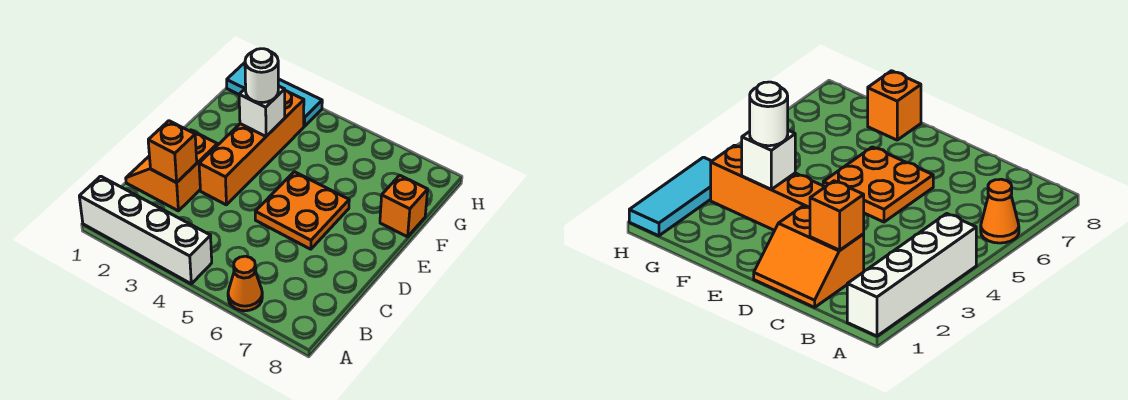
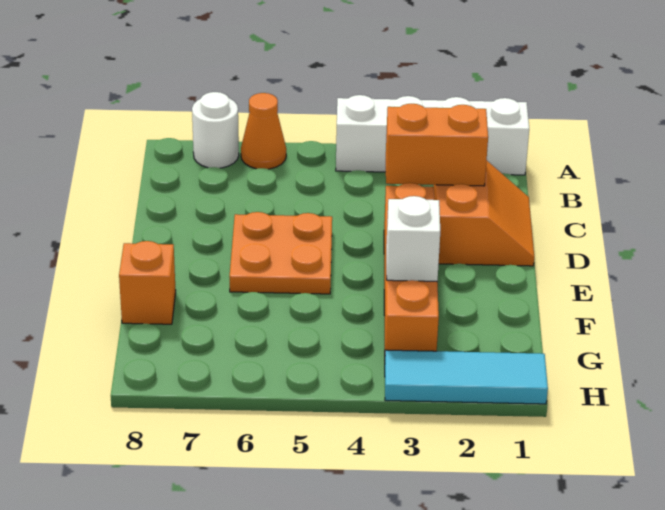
orange brick C2 level 2 -> orange brick C2:C3 level 2
white round brick F3 level 3 -> white round brick A7 level 1

